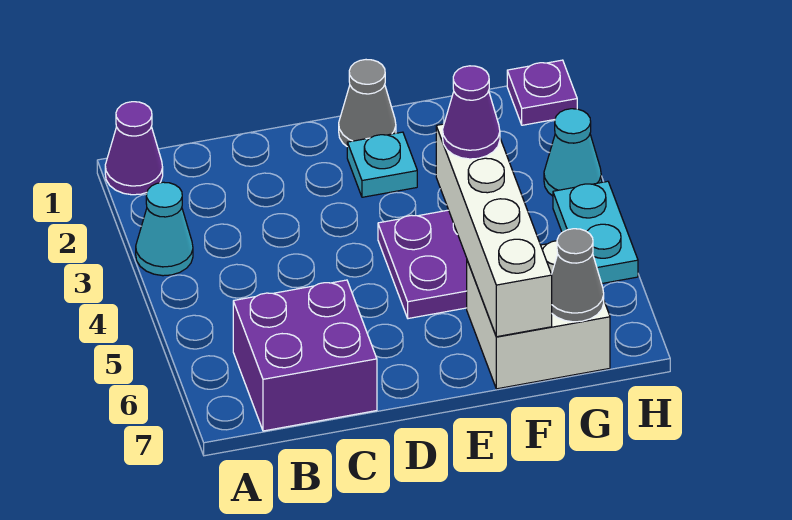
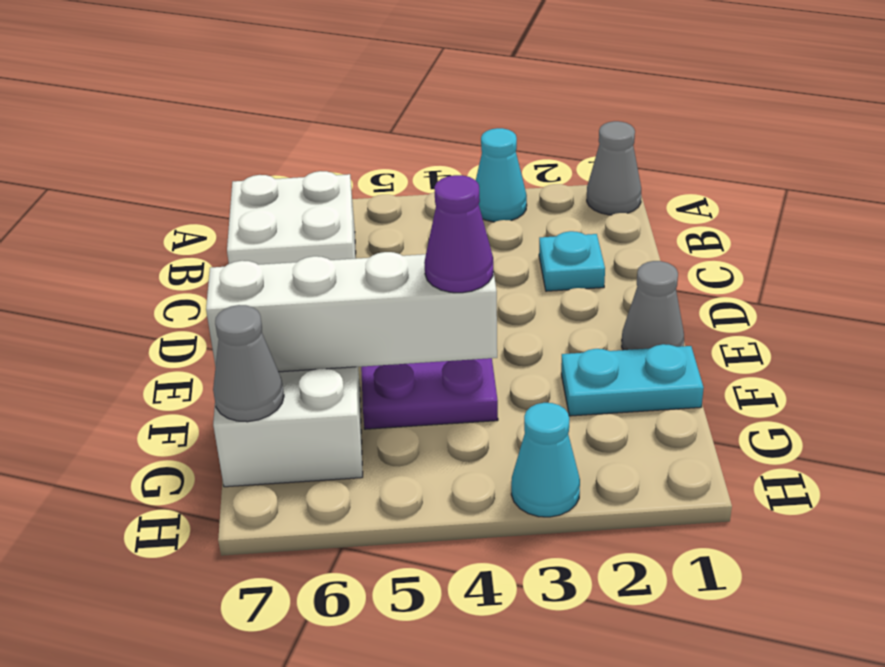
purple cone A1 level 1 -> grey cone A1 level 1
purple brick B6:C7 level 1 -> white brick B6:C7 level 1
cyan plate E2 level 1 -> cyan plate C2 level 1
purple plate H1 level 1 -> none
cyan plate H4:H5 level 1 -> cyan plate F1:F2 level 1

